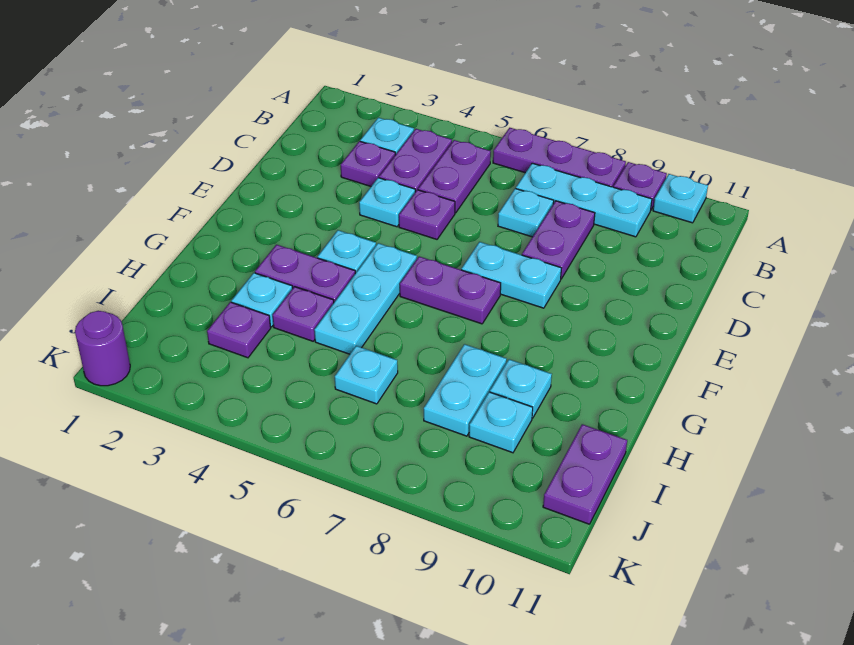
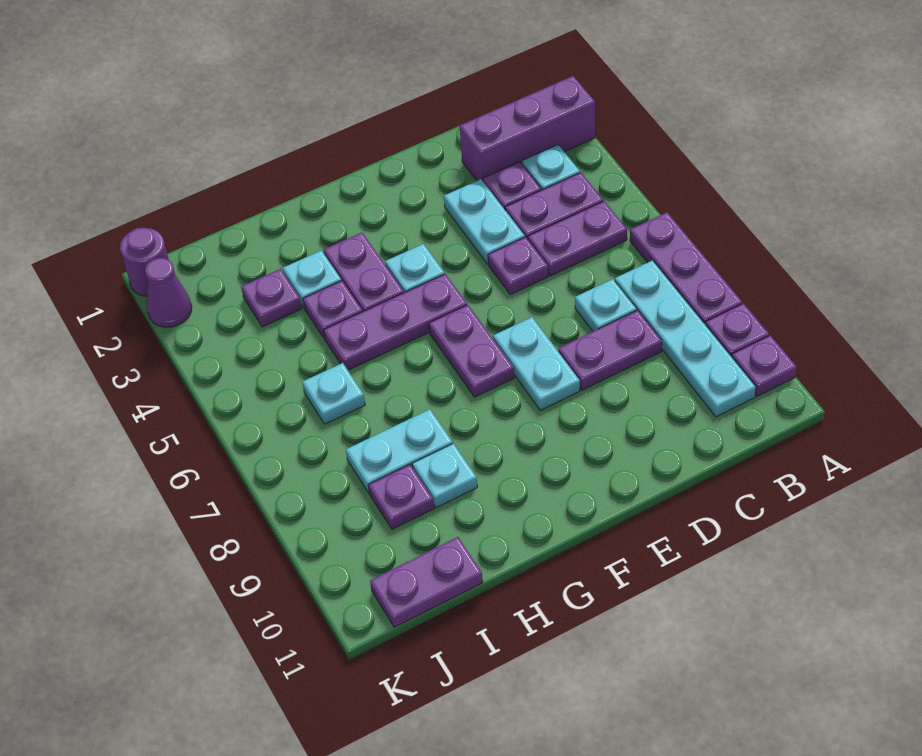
none -> purple brick A2:C2 level 1
cyan plate A10 level 1 -> purple plate A10 level 1
cyan plate B7:B9 level 1 -> cyan plate B7:B10 level 1
cyan plate D4 level 1 -> cyan plate D3:D4 level 1
cyan plate F5:H5 level 1 -> purple plate F5:H5 level 1
cyan plate I9 level 1 -> purple plate I9 level 1
none -> purple cone K2 level 1

